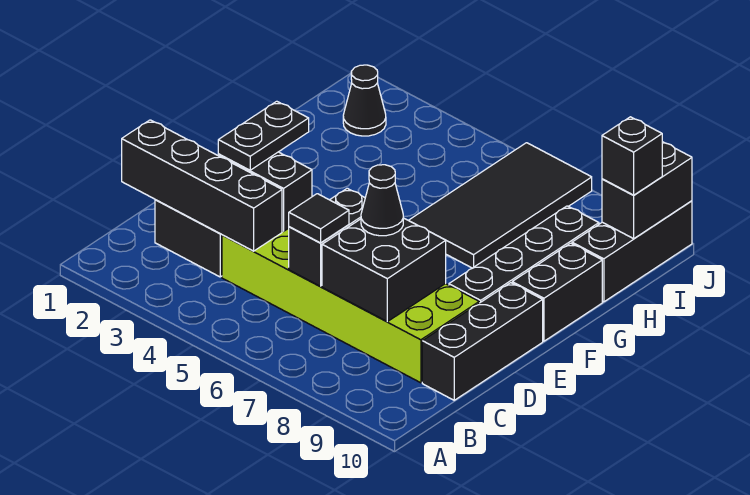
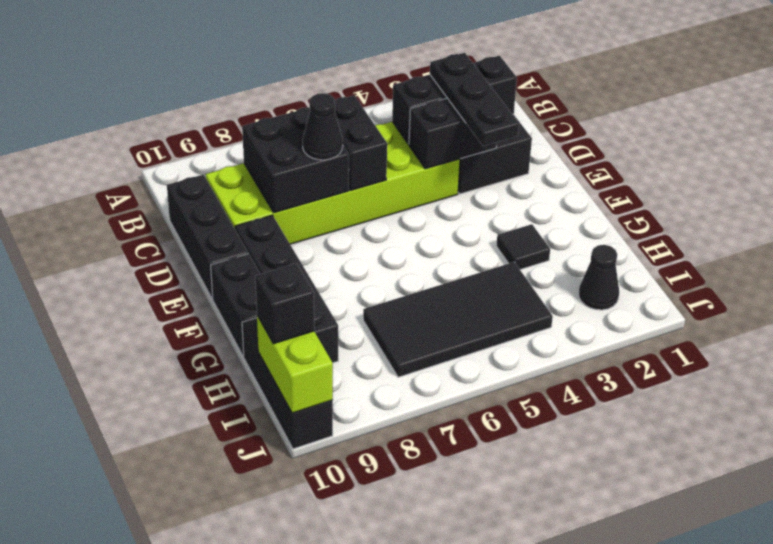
black brick C1:C4 level 2 -> black brick C2:C4 level 2
black tile C6 level 3 -> black tile G3 level 1
black plate D3:E3 level 3 -> black plate C3:E3 level 3
black tile G6:J7 level 1 -> black tile H4:I7 level 1
black brick I10:J10 level 2 -> lime brick I10:J10 level 2

